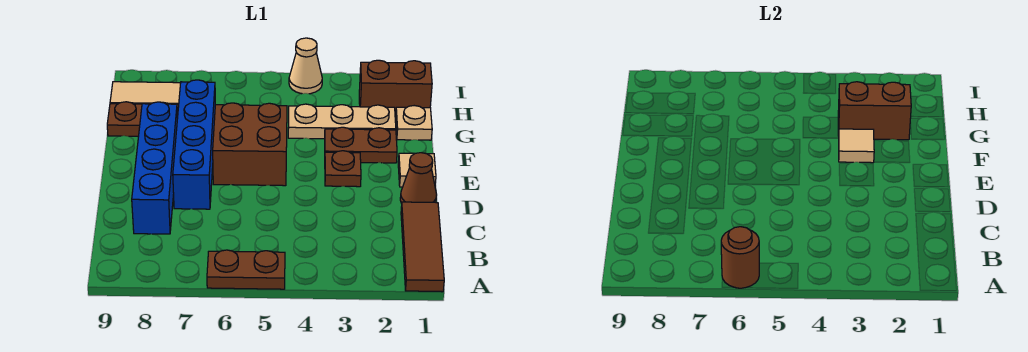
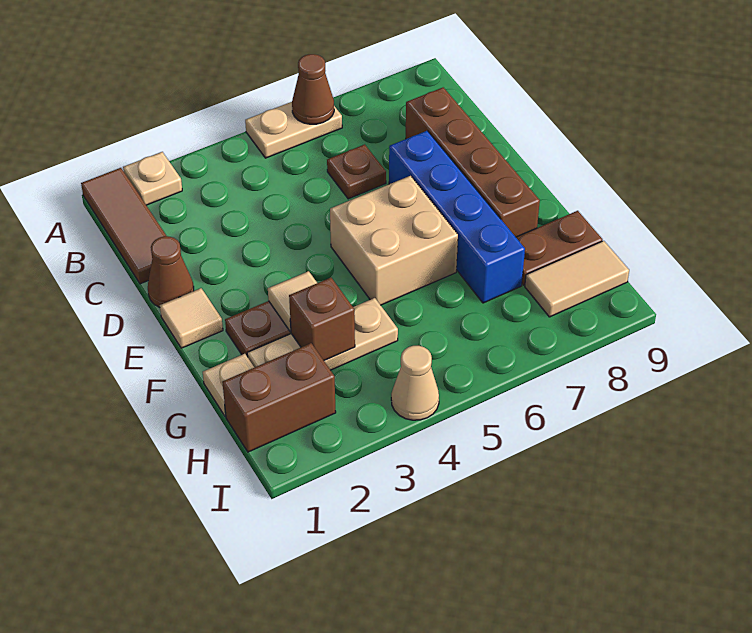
none -> tan plate A2 level 1
brown plate A5:A6 level 1 -> tan plate A5:A6 level 1
brown round brick A6 level 2 -> brown cone A6 level 2
blue brick C8:F8 level 1 -> brown brick C8:F8 level 1
brown plate E3 level 1 -> brown plate C6 level 1
brown brick E5:F6 level 1 -> tan brick E5:F6 level 1
brown brick G2:G3 level 2 -> brown brick G3 level 2

